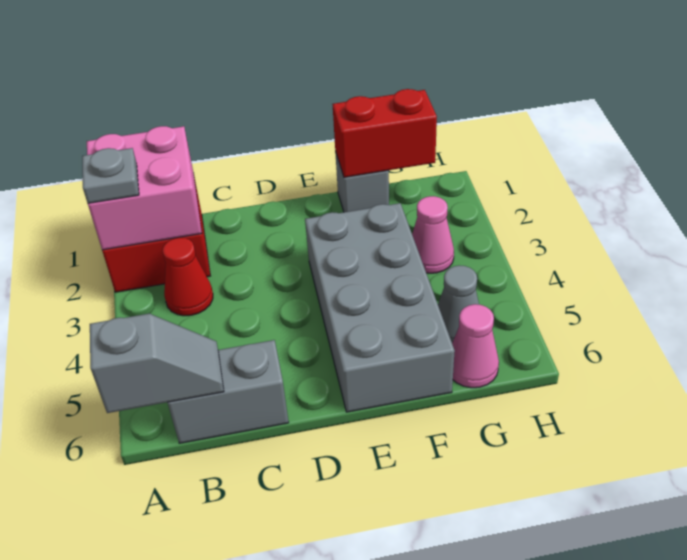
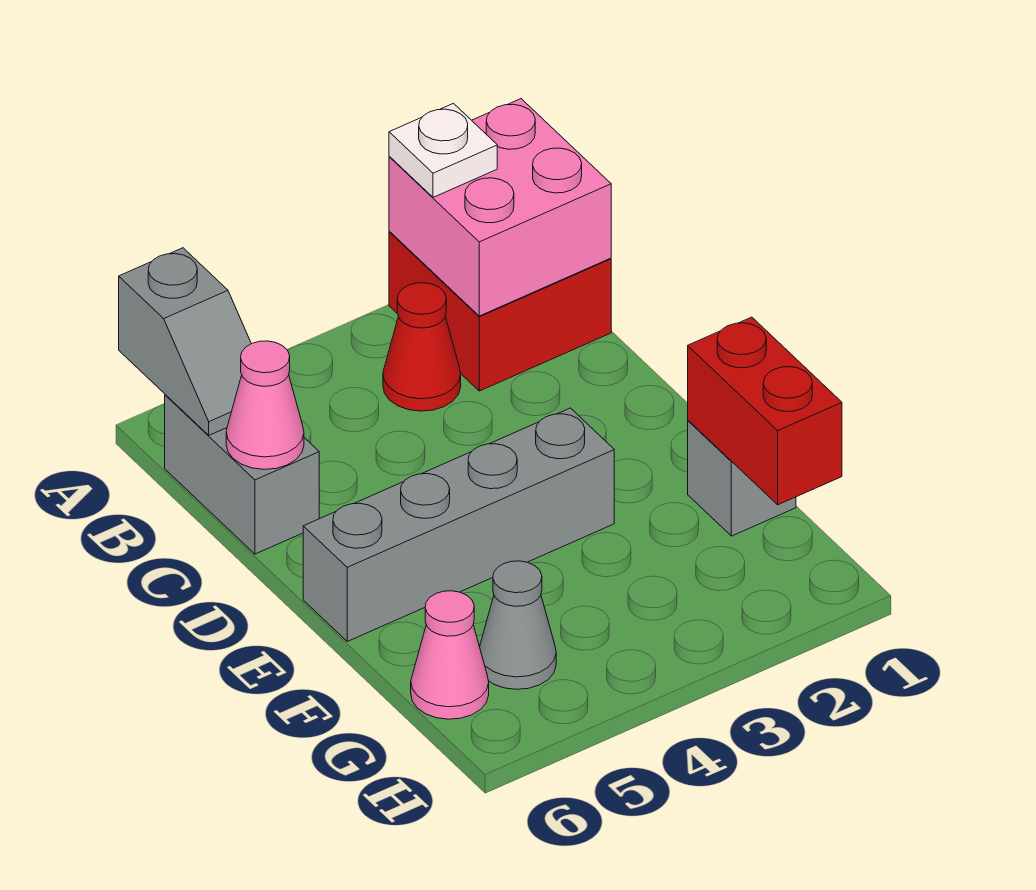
grey plate A2 level 3 -> white plate A2 level 3
grey brick E3:F6 level 1 -> grey brick E3:E6 level 1
pink cone G3 level 1 -> pink cone C6 level 2

